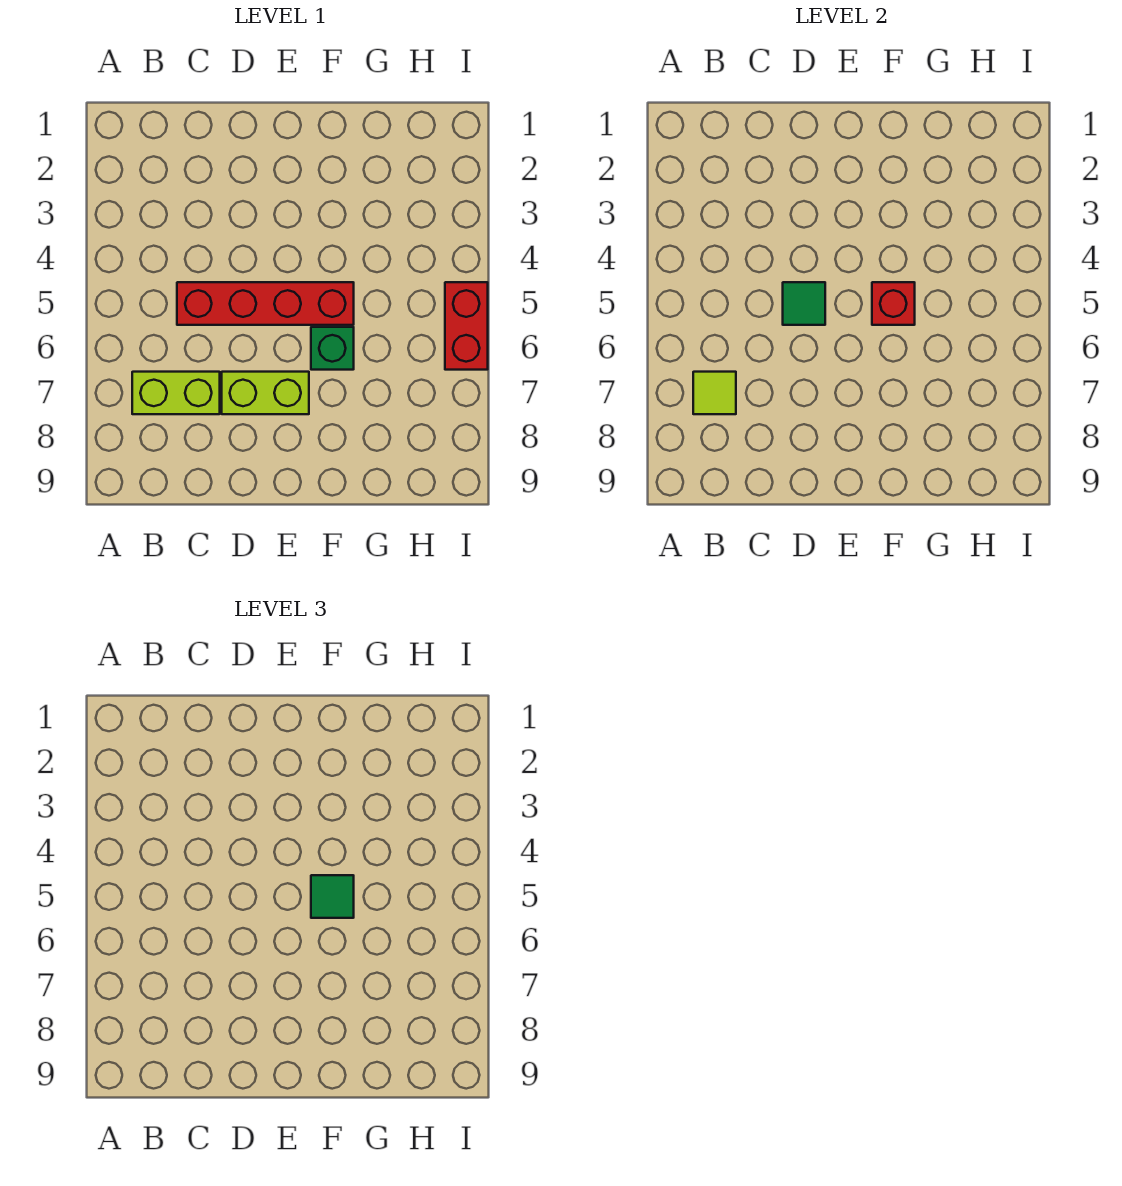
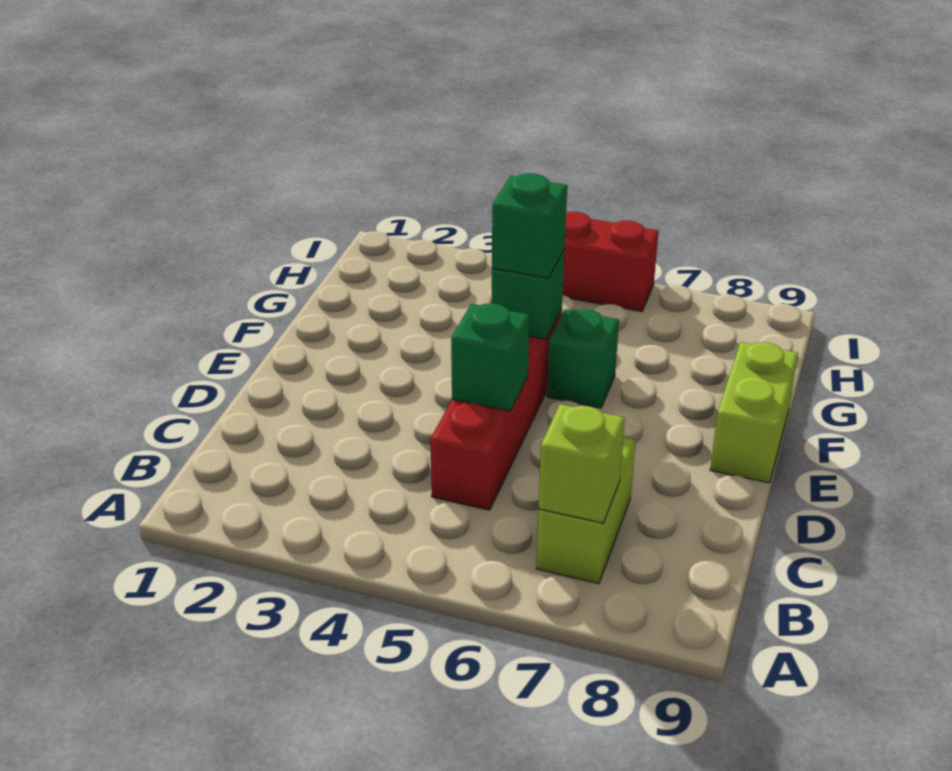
lime tile B7 level 2 -> lime brick B7 level 2
green tile D5 level 2 -> green brick D5 level 2
lime brick D7:E7 level 1 -> lime brick E9:F9 level 1
red brick F5 level 2 -> green brick F5 level 2
green tile F5 level 3 -> green brick F5 level 3

